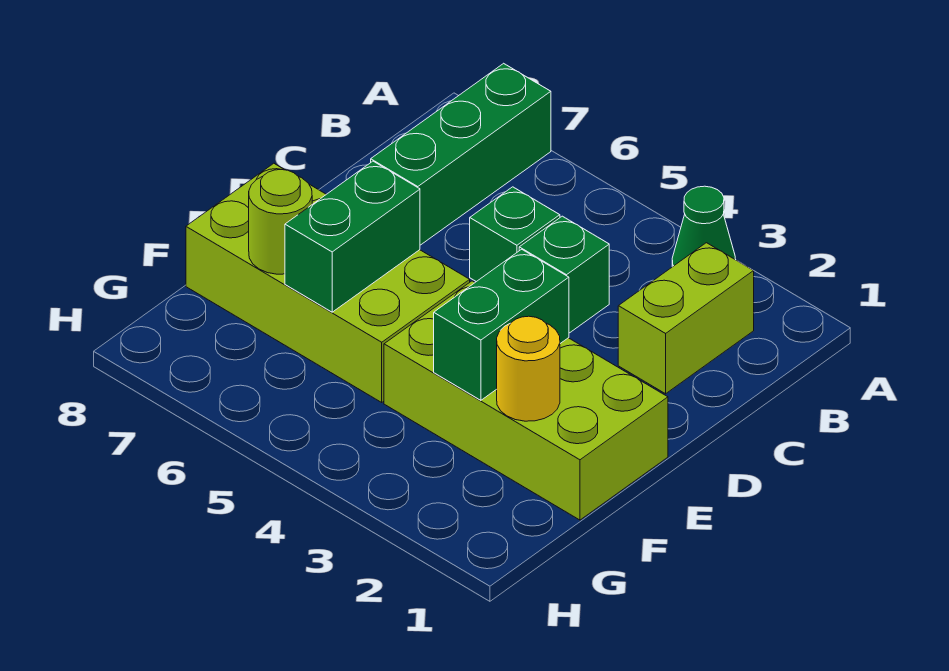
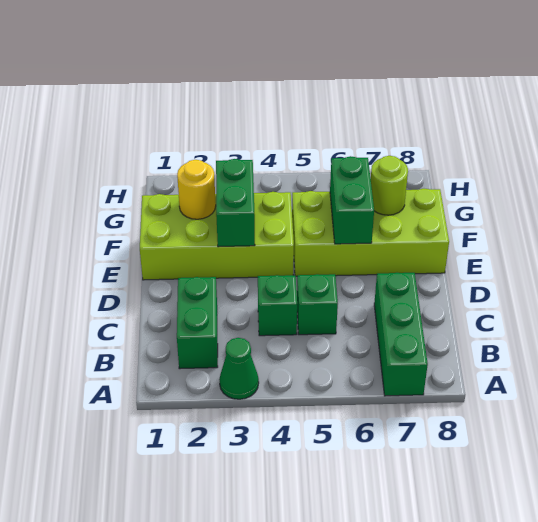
lime brick B2:C2 level 1 -> green brick B2:C2 level 1

